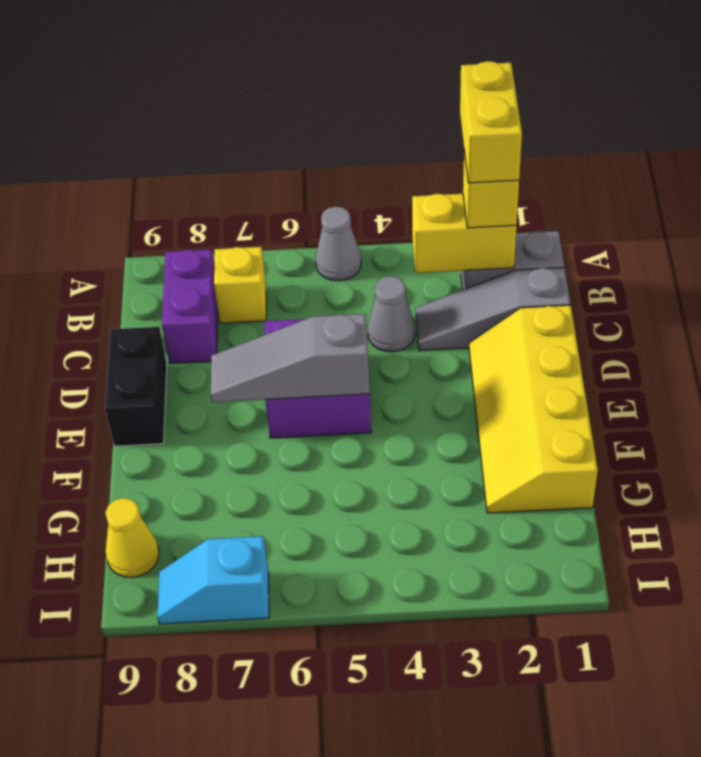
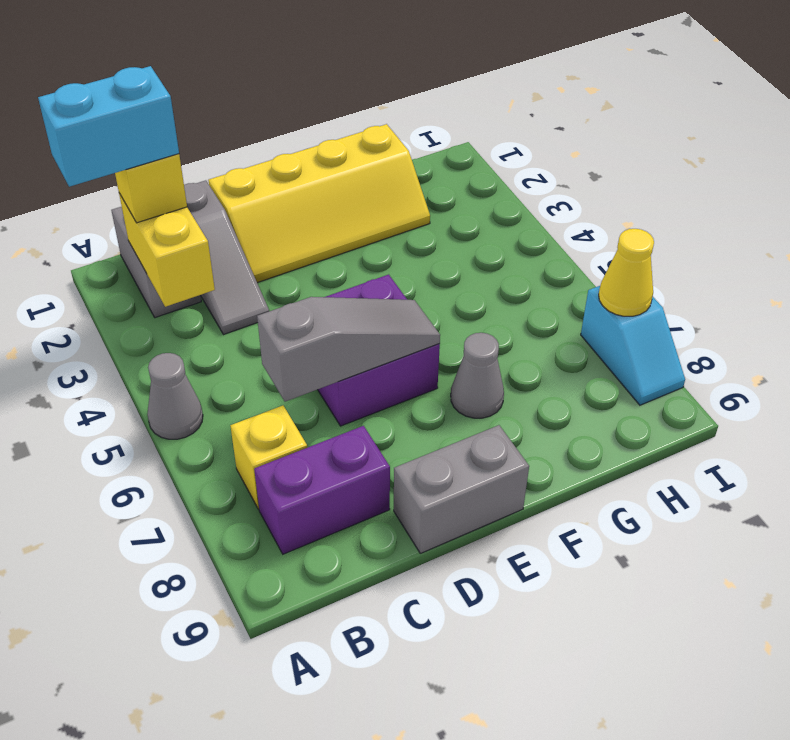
yellow brick A2:B2 level 4 -> cyan brick A2:B2 level 4
grey cone C4 level 1 -> grey cone F7 level 1
black brick D9:E9 level 1 -> grey brick D9:E9 level 1
grey slope E5:E7 level 2 top 5 -> grey slope C6:E6 level 2 top C
yellow cone H9 level 1 -> yellow cone I7 level 2

